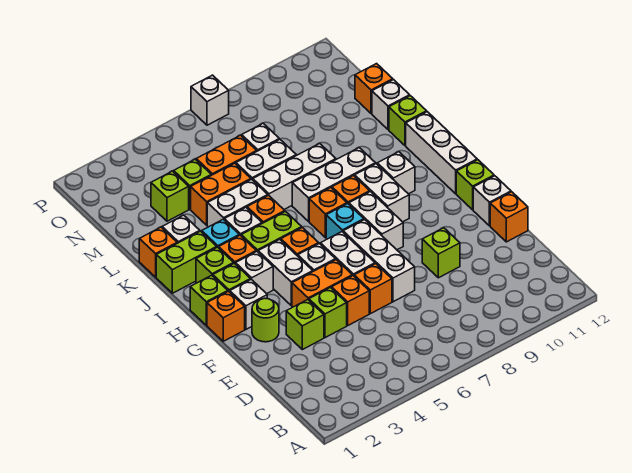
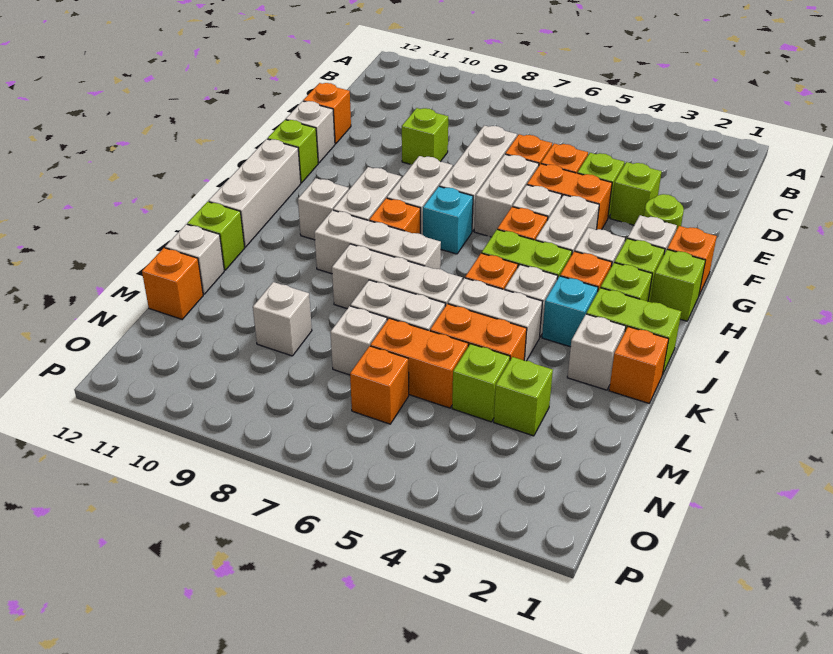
orange brick I7 level 1 -> orange brick N6 level 1
white brick P7 level 1 -> white brick M9 level 1

